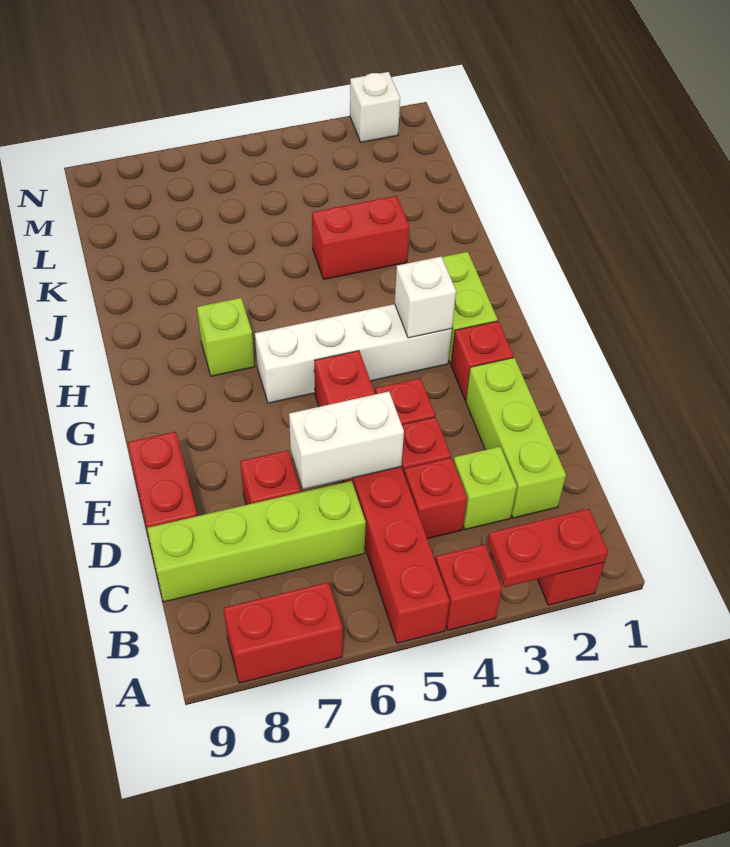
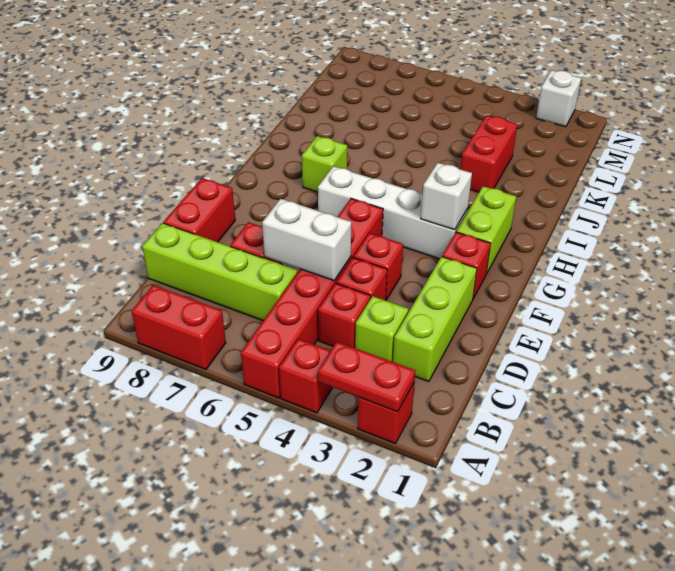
red brick J3:J4 level 1 -> red brick J3:K3 level 1

